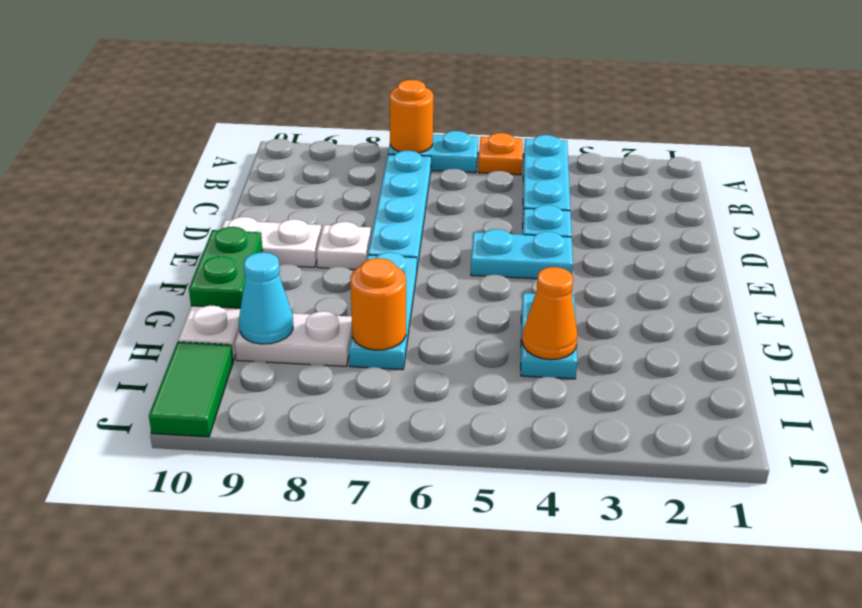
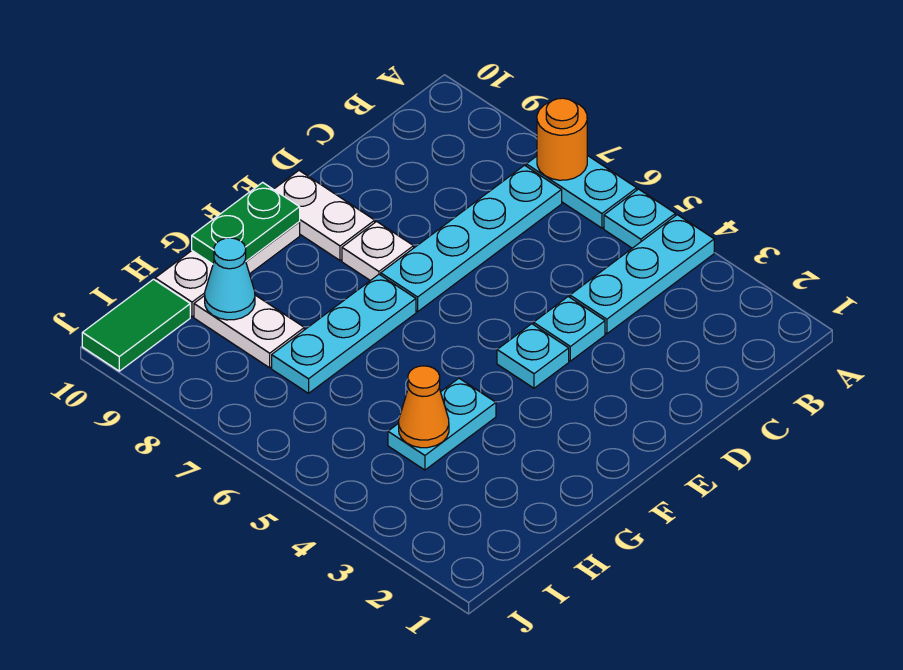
orange plate A5 level 1 -> cyan plate A5 level 1
cyan plate E4:E5 level 1 -> cyan plate E4 level 1
orange round brick H7 level 2 -> none

